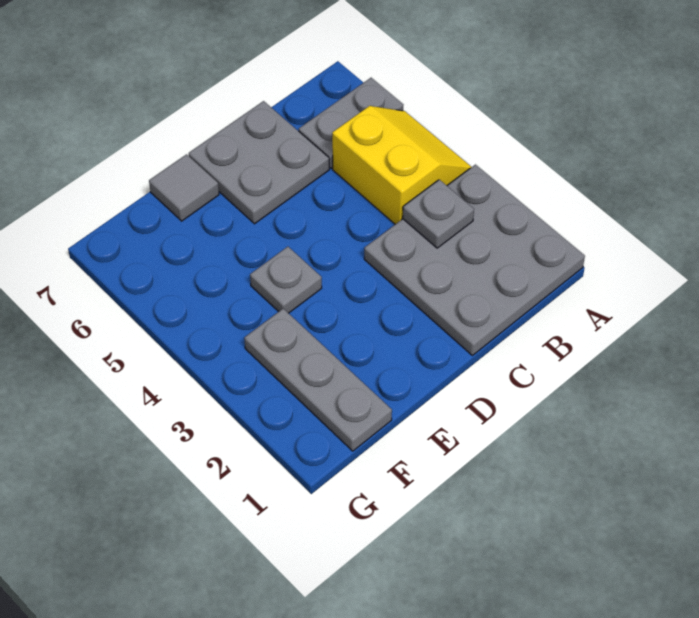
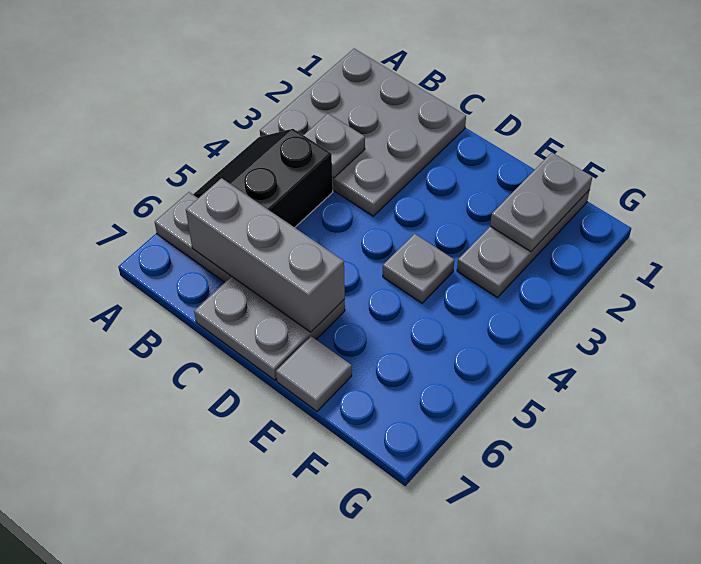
yellow slope A4:B5 level 1 top B -> black slope A4:B5 level 1 top B
none -> grey brick B6:D6 level 2
none -> grey plate F1:F2 level 2

